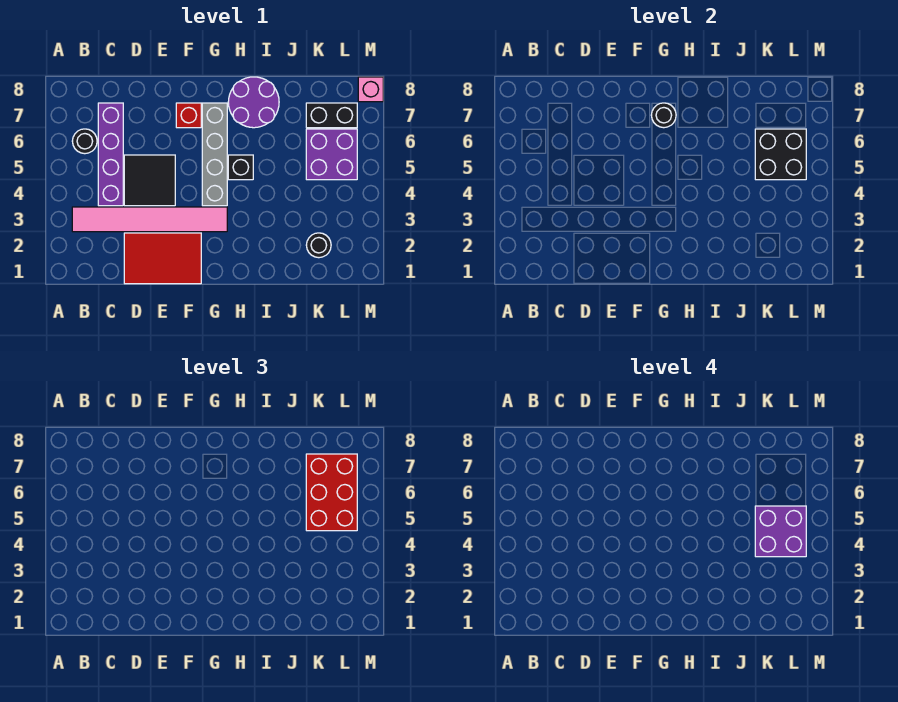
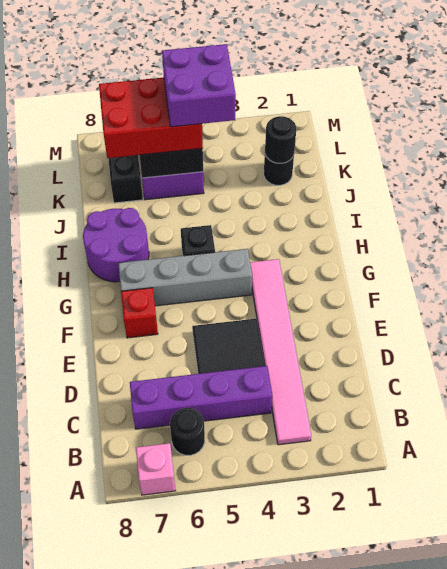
red tile D1:F2 level 1 -> none
black round brick G7 level 2 -> black round brick K2 level 2
pink brick M8 level 1 -> pink brick A7 level 1

